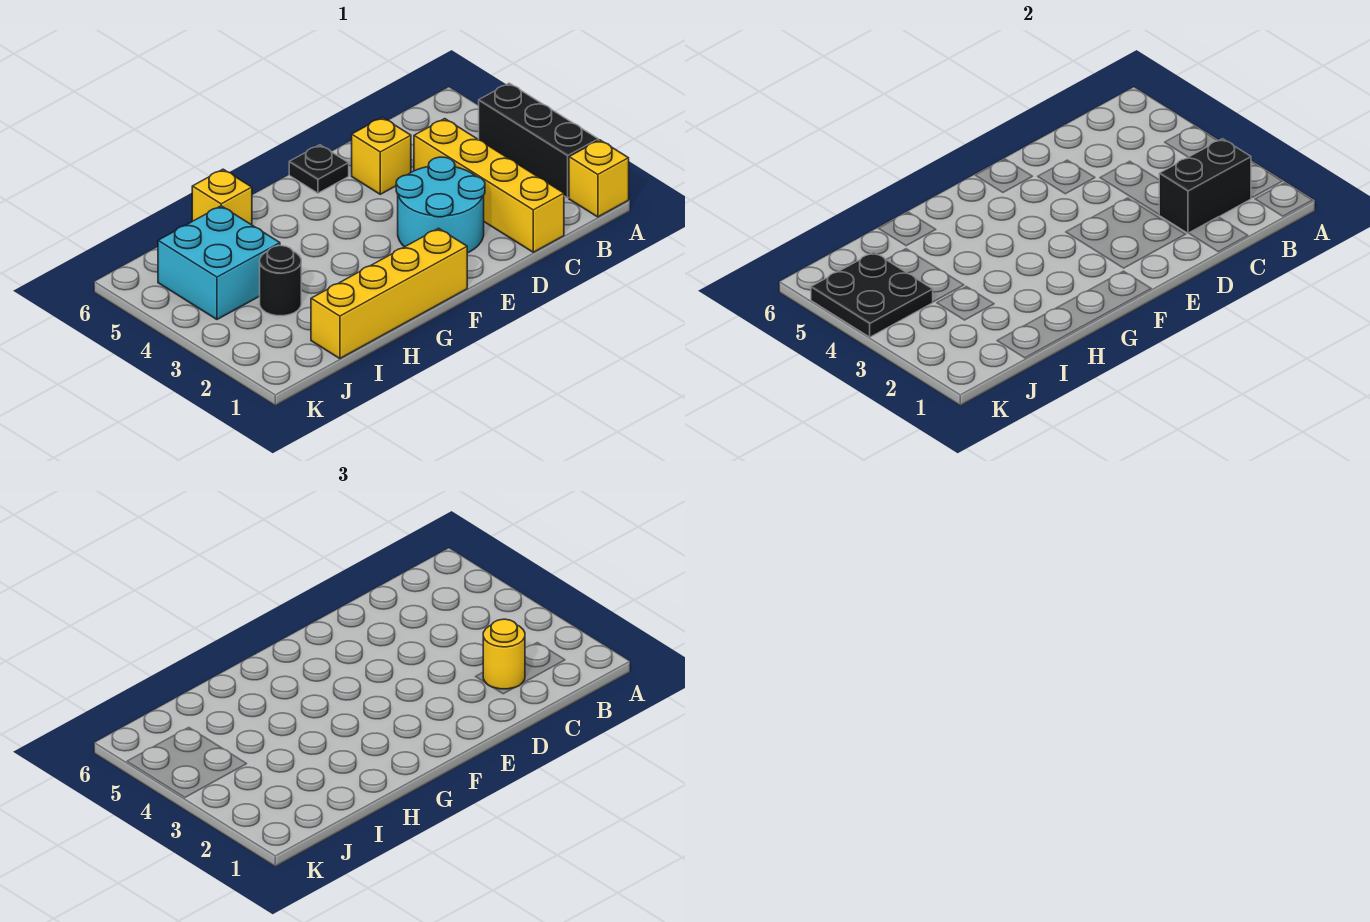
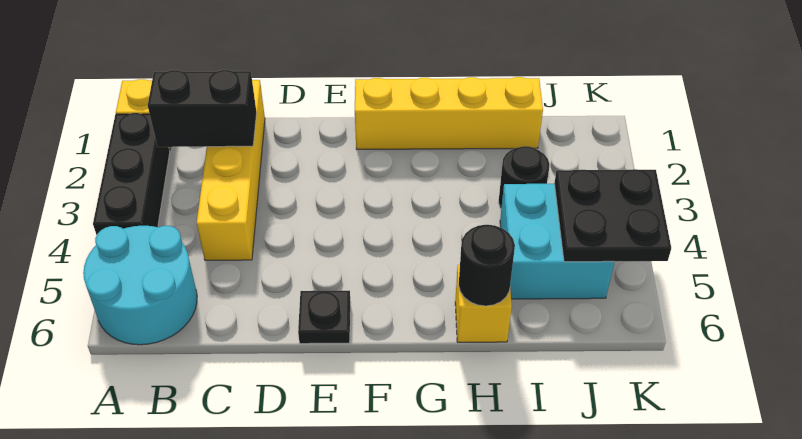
yellow round brick C2 level 3 -> none
cyan round brick D2:E3 level 1 -> cyan round brick A5:B6 level 1
yellow brick D5 level 1 -> none
none -> black round brick H6 level 2

